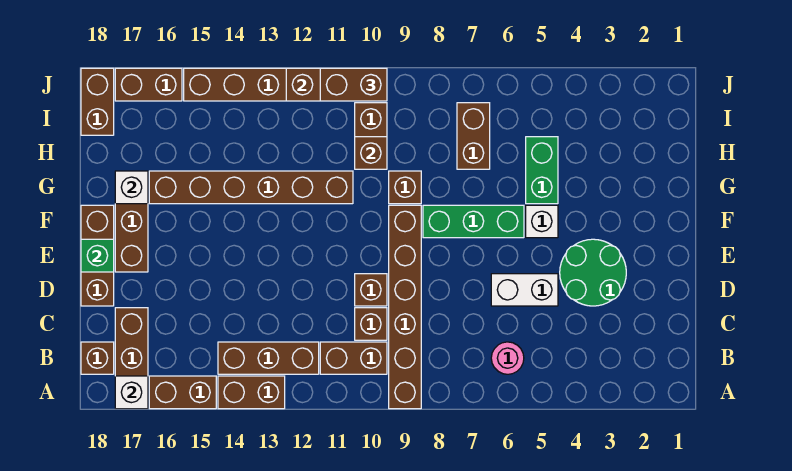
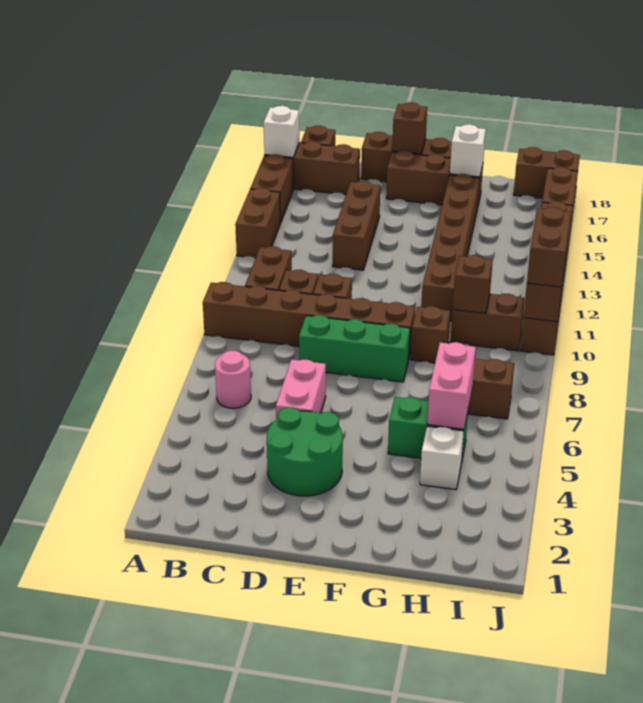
brown brick B12:B14 level 1 -> brown brick D13:D15 level 1
white brick D5:D6 level 1 -> pink brick D5:D6 level 1
green brick E18 level 2 -> brown brick E18 level 2
white brick F5 level 1 -> white brick H4 level 1
green brick F6:F8 level 1 -> green brick D8:F8 level 1
none -> pink brick H5:H6 level 2

